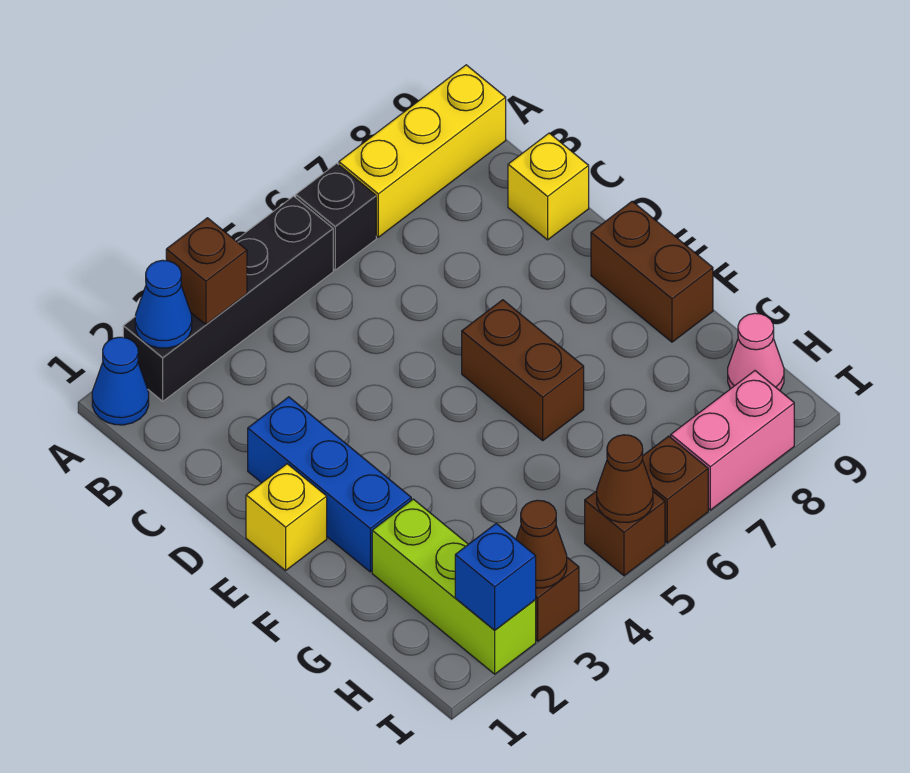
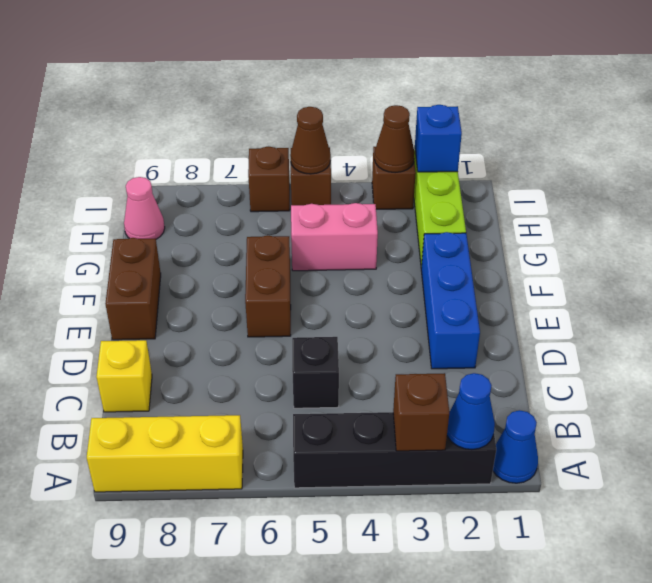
black brick A6 level 1 -> black brick C5 level 1
yellow brick E1 level 1 -> none
pink brick I7:I8 level 1 -> pink brick G4:G5 level 1

